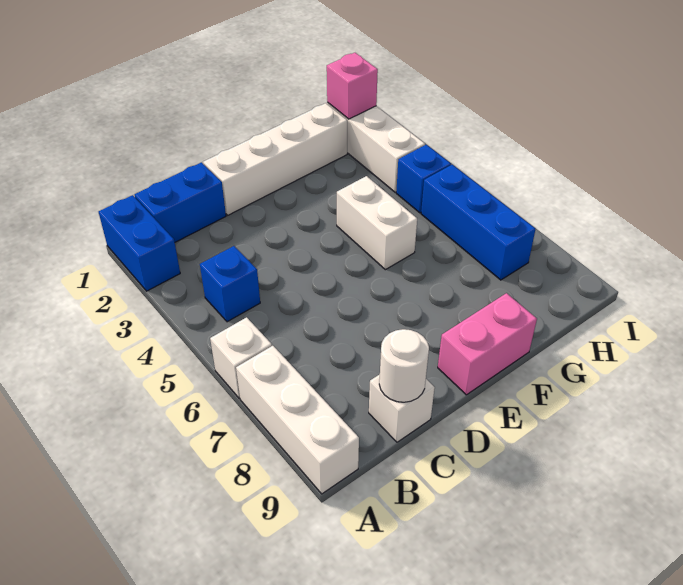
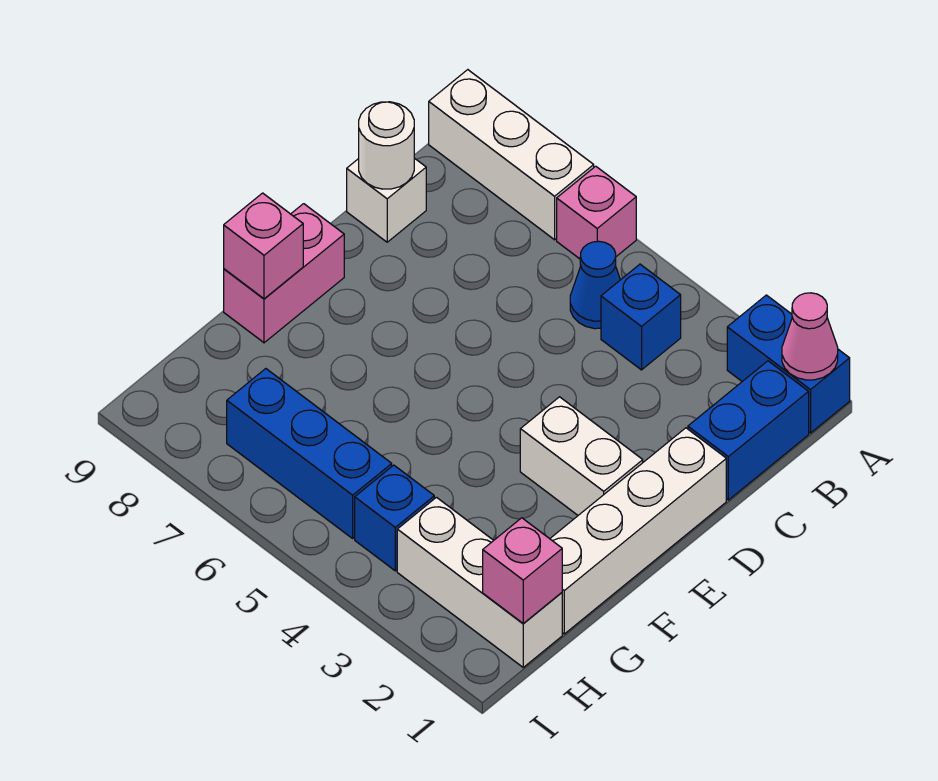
none -> pink cone A1 level 2
white brick A6 level 1 -> pink brick A6 level 1
none -> blue cone B5 level 1
white brick F4:F5 level 1 -> white brick E2:E3 level 1
none -> pink brick F9 level 2

